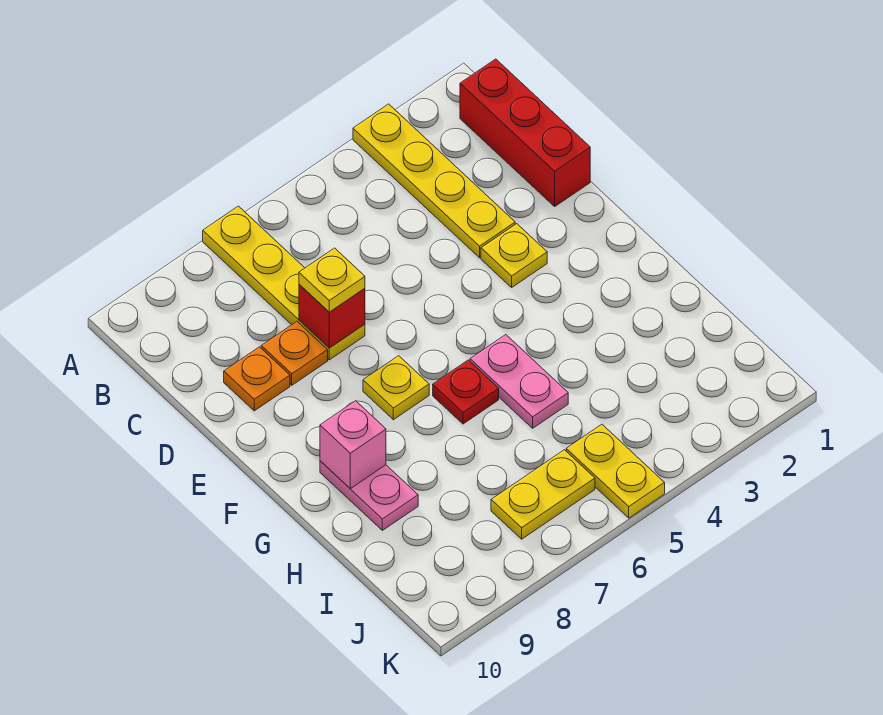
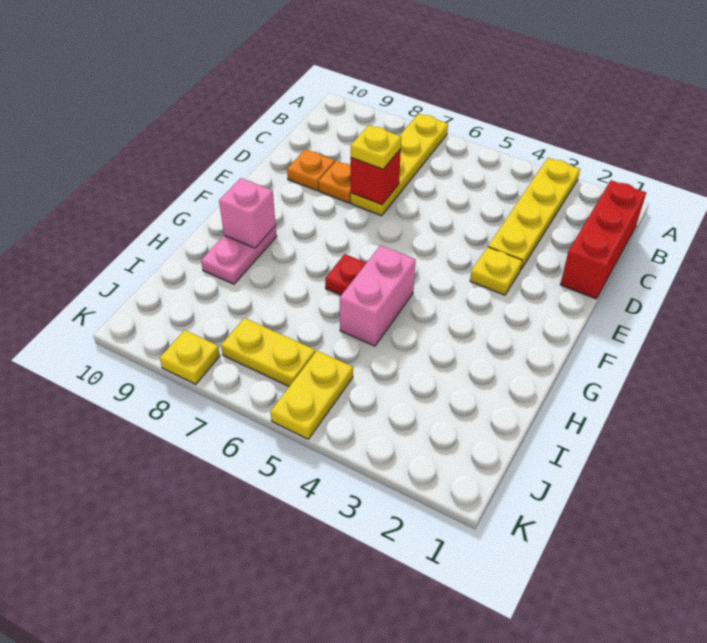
yellow plate F7 level 1 -> yellow plate K8 level 1
pink plate G5:H5 level 1 -> pink brick G5:H5 level 1

